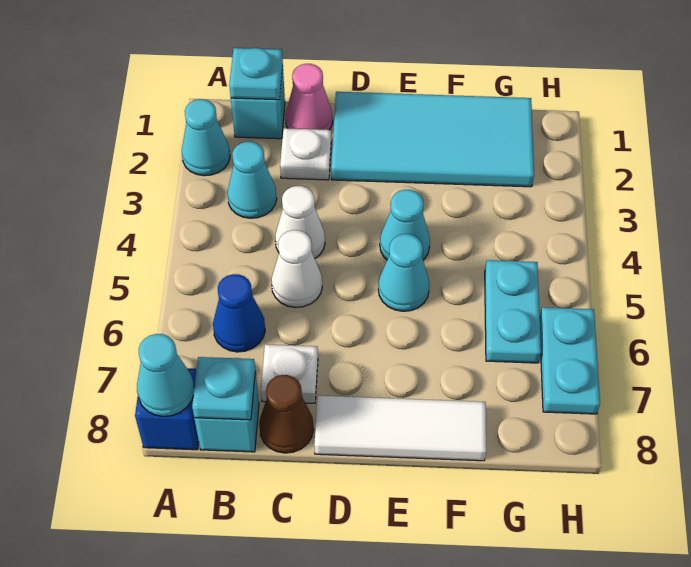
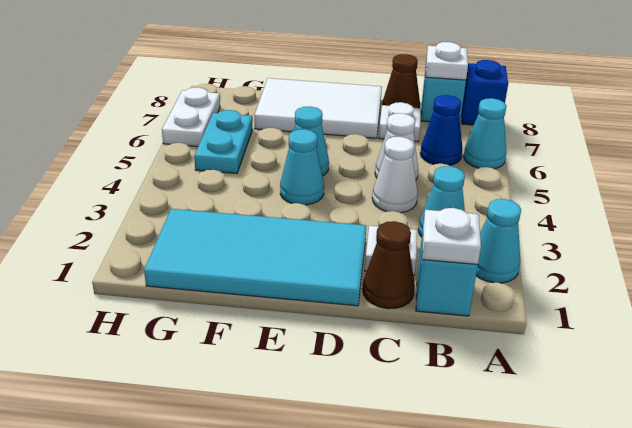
cyan cone A8 level 2 -> cyan cone A6 level 1
cyan plate B1 level 2 -> white plate B1 level 2
cyan plate B8 level 2 -> white plate B8 level 2
pink cone C1 level 1 -> brown cone C1 level 1
white tile D8:F8 level 1 -> white tile D7:F8 level 1
cyan plate H6:H7 level 1 -> white plate H6:H7 level 1

